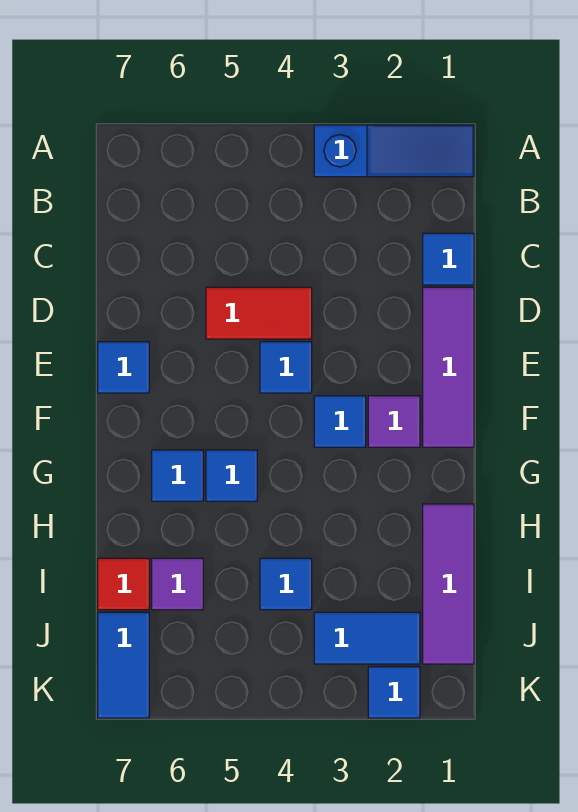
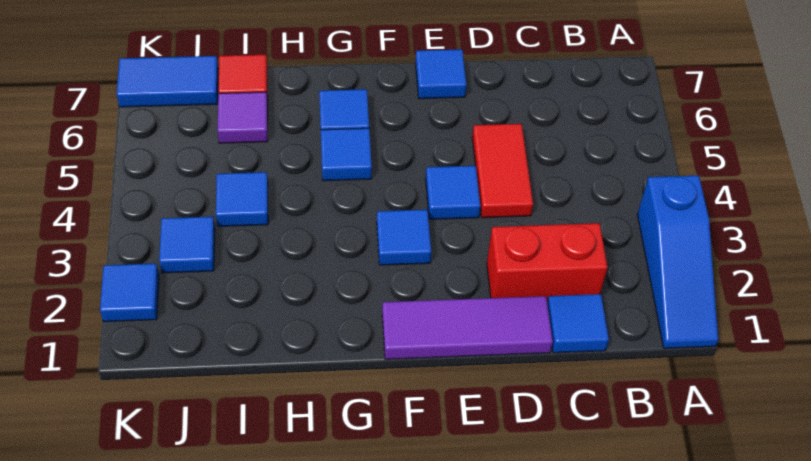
none -> red brick C2:D2 level 1
purple tile F2 level 1 -> none
purple tile H1:J1 level 1 -> none
blue tile J2:J3 level 1 -> blue tile J3 level 1

